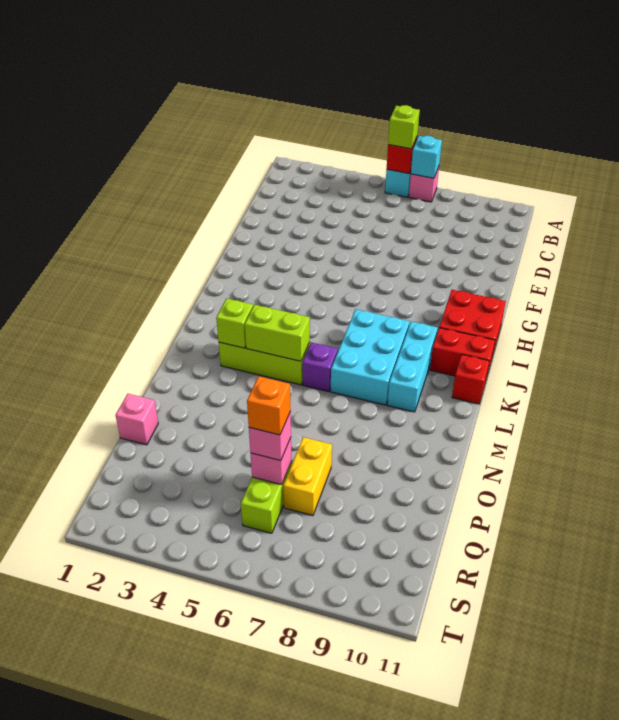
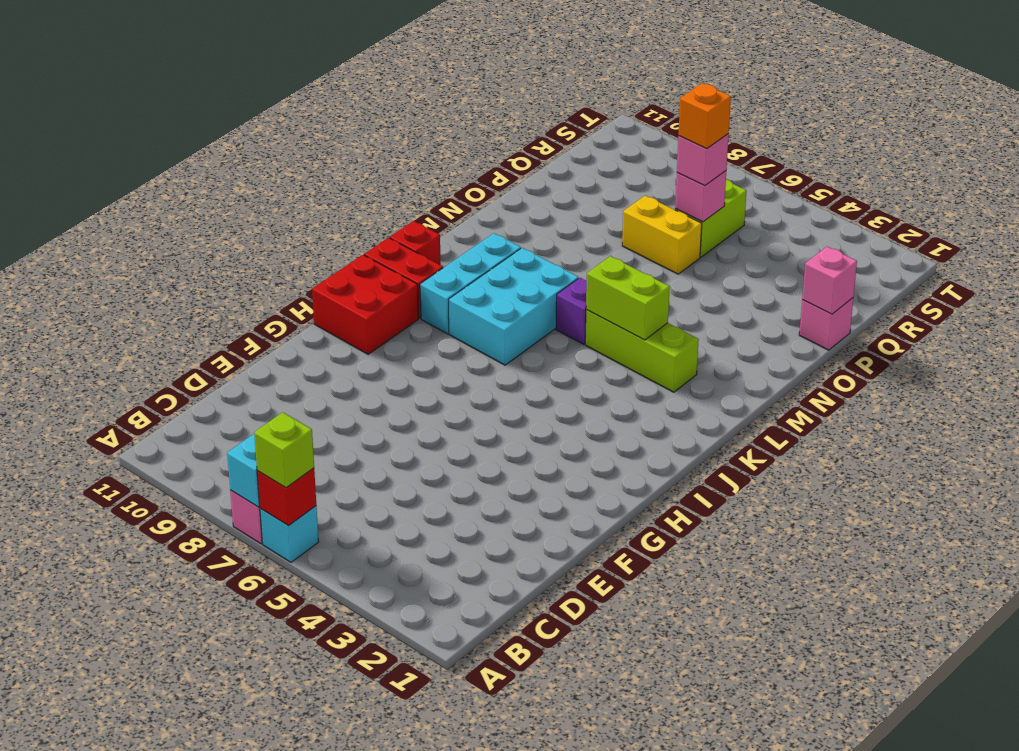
lime brick L3 level 2 -> none
none -> pink brick P1 level 2
yellow brick P7:Q7 level 1 -> yellow brick P6:P7 level 1

